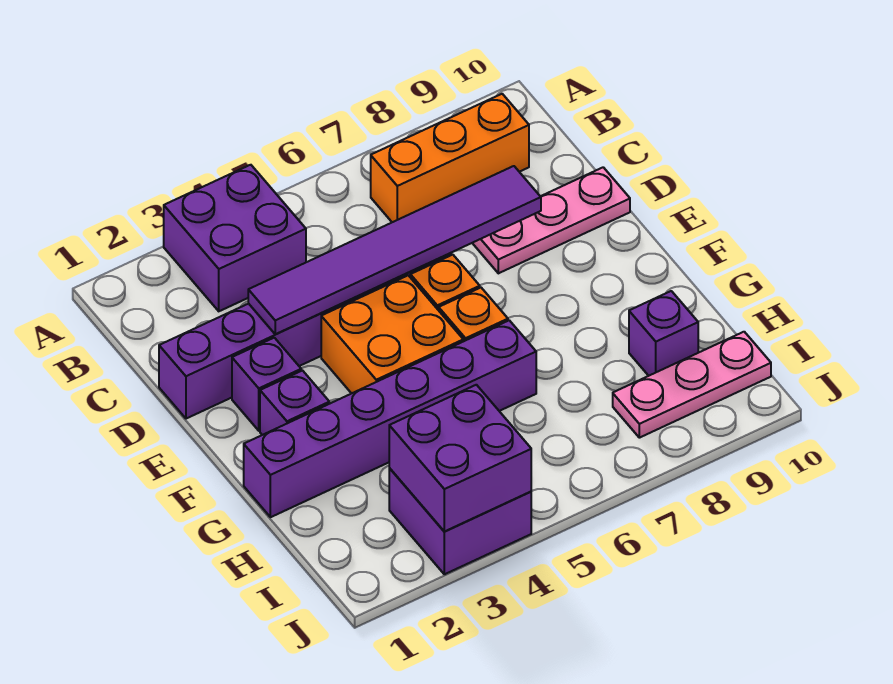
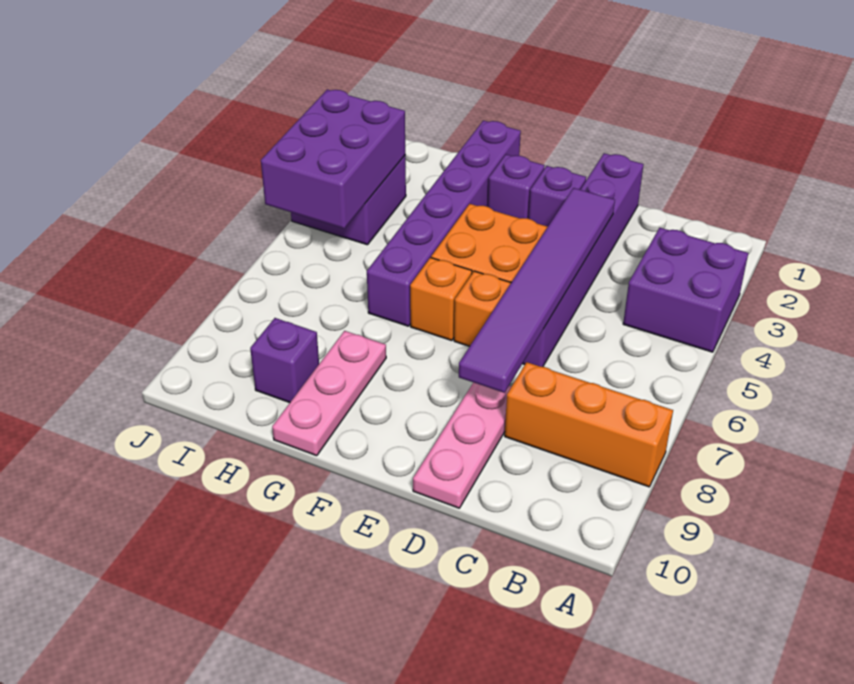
orange brick B7:B9 level 1 -> orange brick A8:C8 level 1
purple brick I3:J4 level 2 -> purple brick I3:J5 level 2
pink plate I8:I10 level 1 -> pink plate G8:G10 level 1

